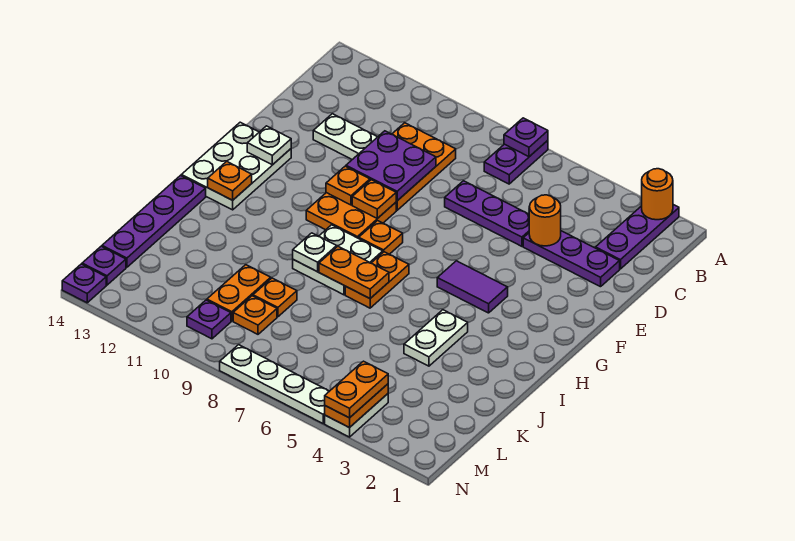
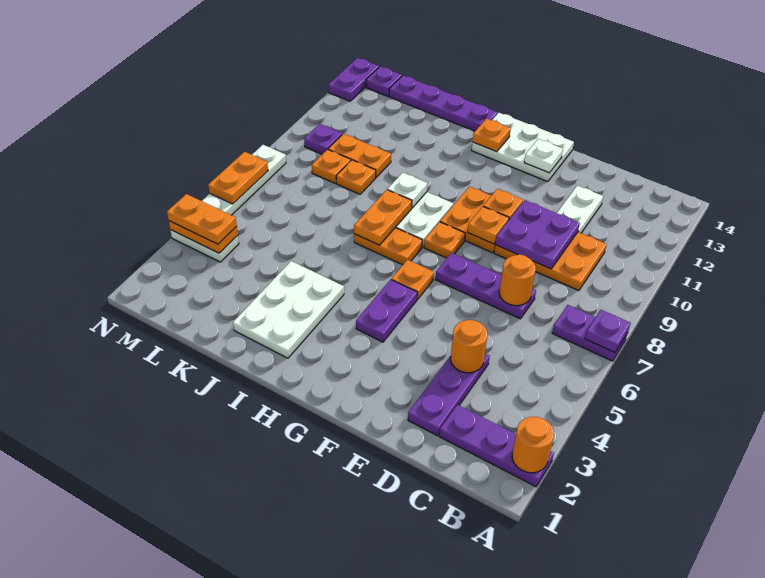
purple plate D5:D7 level 1 -> purple plate D7:F7 level 1
none -> orange round brick D7 level 2
purple tile G4:G5 level 1 -> purple plate G4:G5 level 1
none -> orange plate G6 level 1
white plate I4:J4 level 1 -> white plate I2:J4 level 1
none -> orange plate N6:N7 level 2
purple plate N14 level 1 -> purple plate N13:N14 level 1

